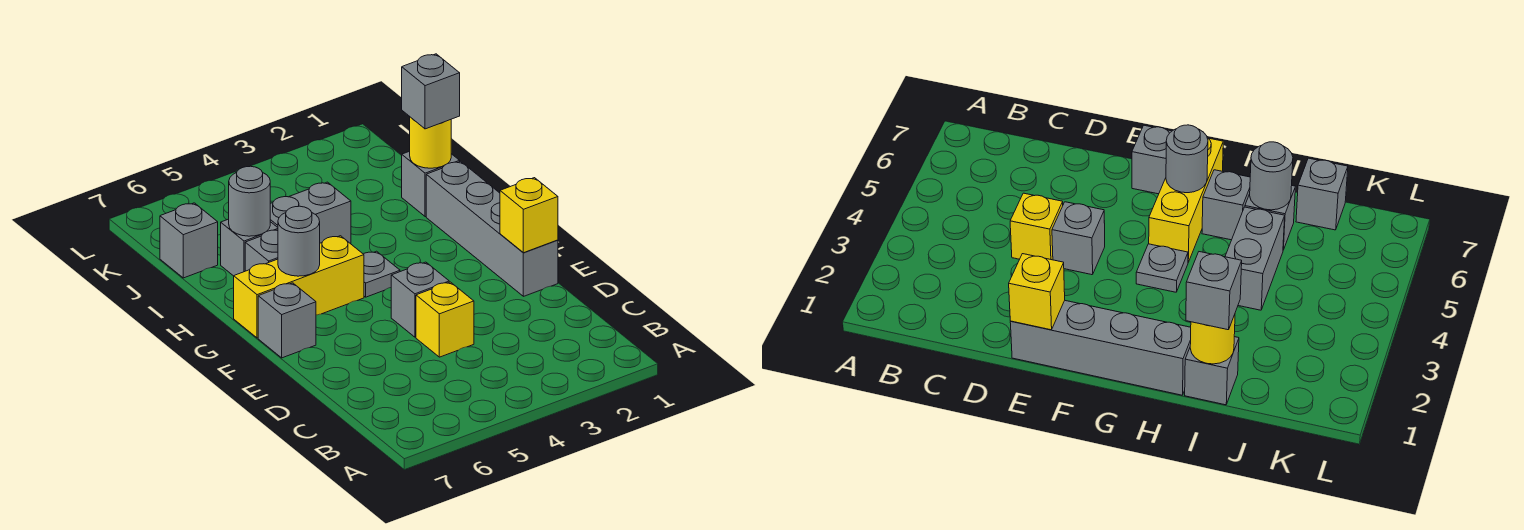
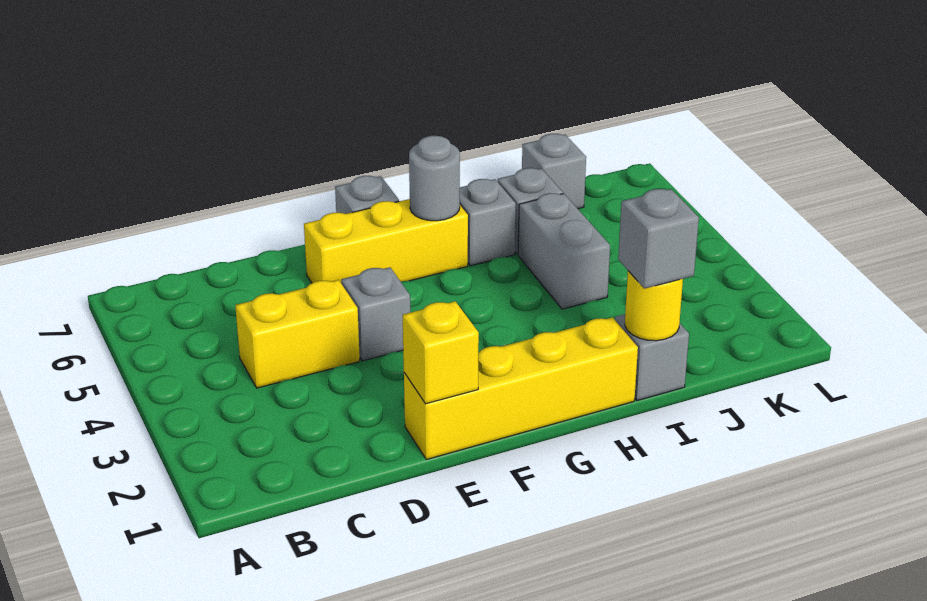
yellow brick D4 level 1 -> yellow brick C4:D4 level 1
grey brick E1:H1 level 1 -> yellow brick E1:H1 level 1
grey plate G4 level 1 -> none
yellow brick G5:G7 level 1 -> yellow brick E6:G6 level 1
grey round brick I6 level 2 -> none

